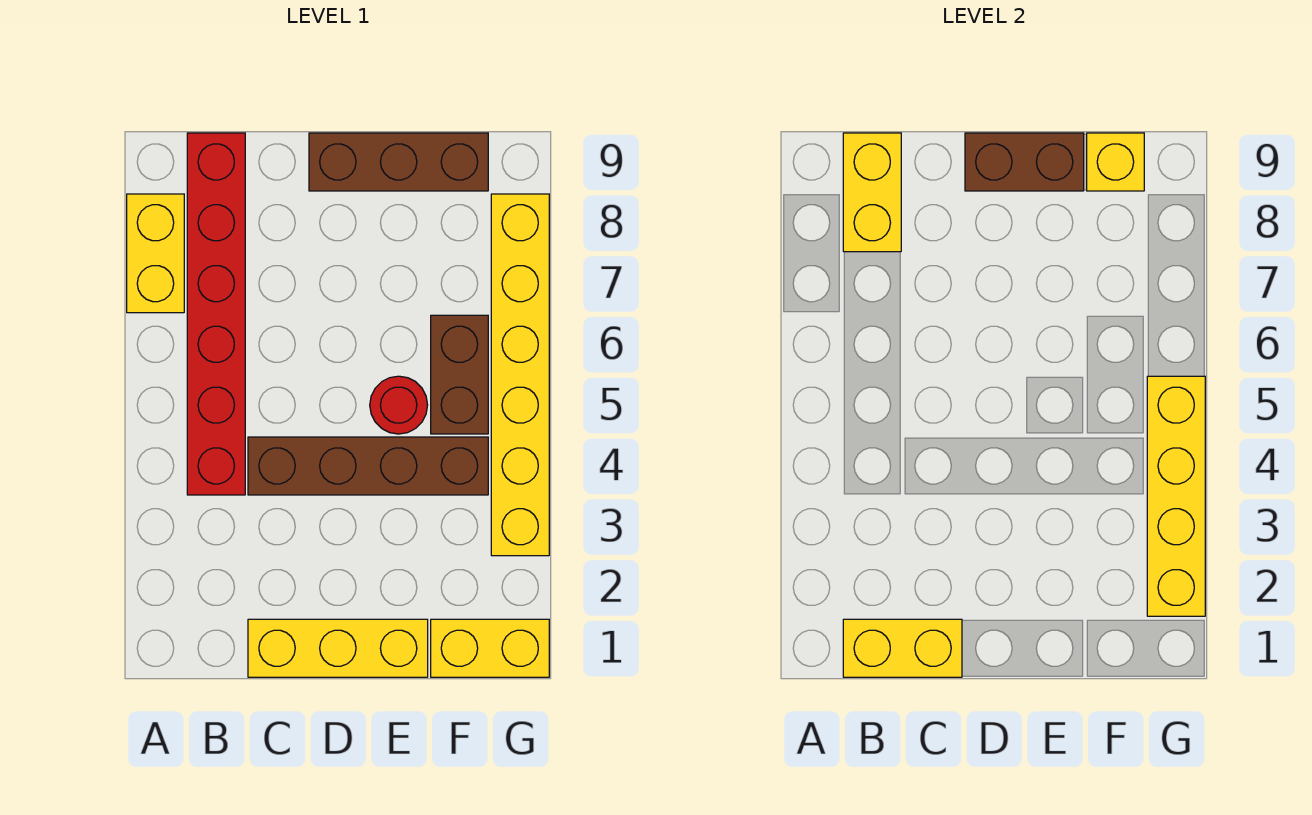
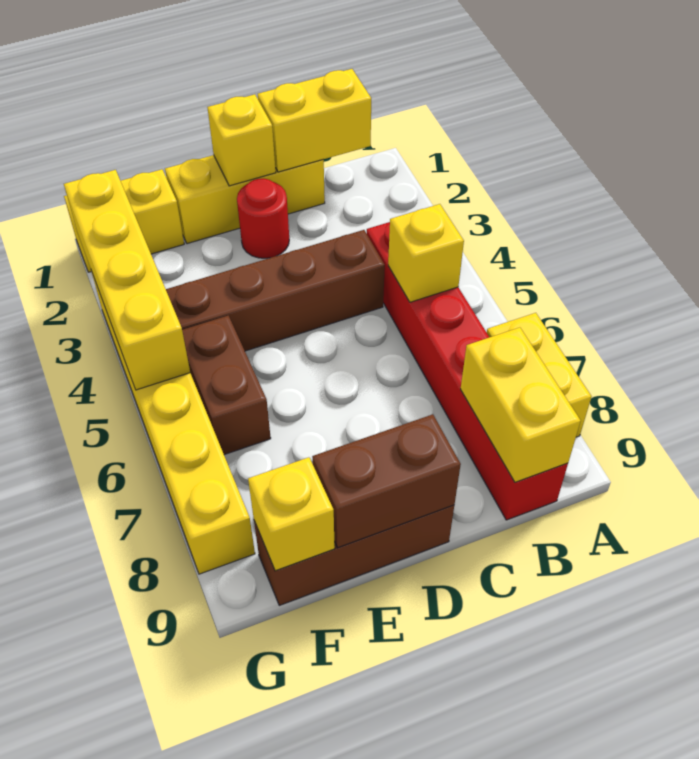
none -> yellow brick B5 level 2
none -> yellow brick D1 level 2
red round brick E5 level 1 -> red round brick D2 level 1

